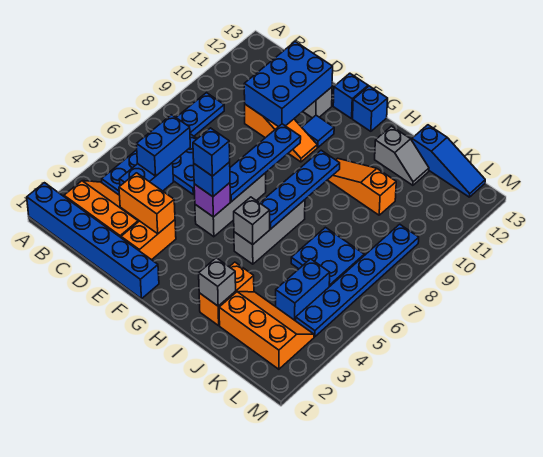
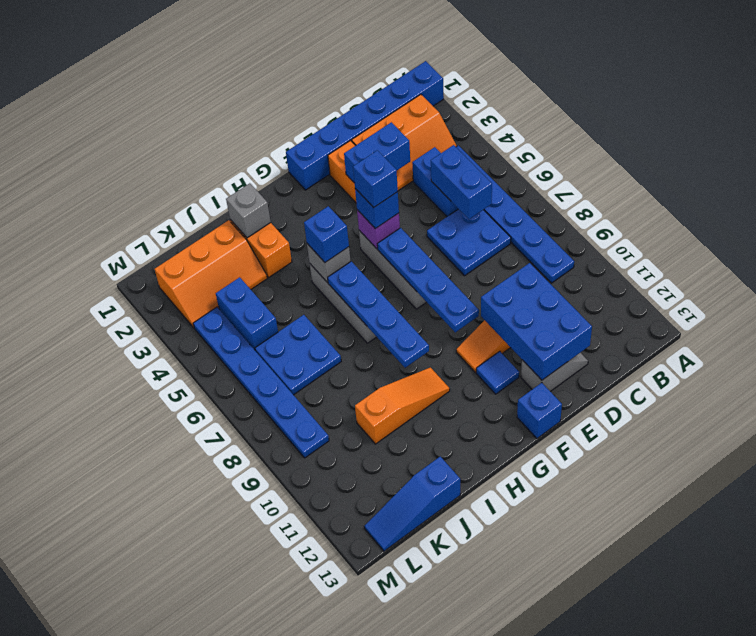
orange brick D3:E3 level 2 -> blue brick D3:E3 level 2
blue brick G13 level 1 -> blue brick H5 level 3
grey slope I12:J12 level 1 top I -> none

